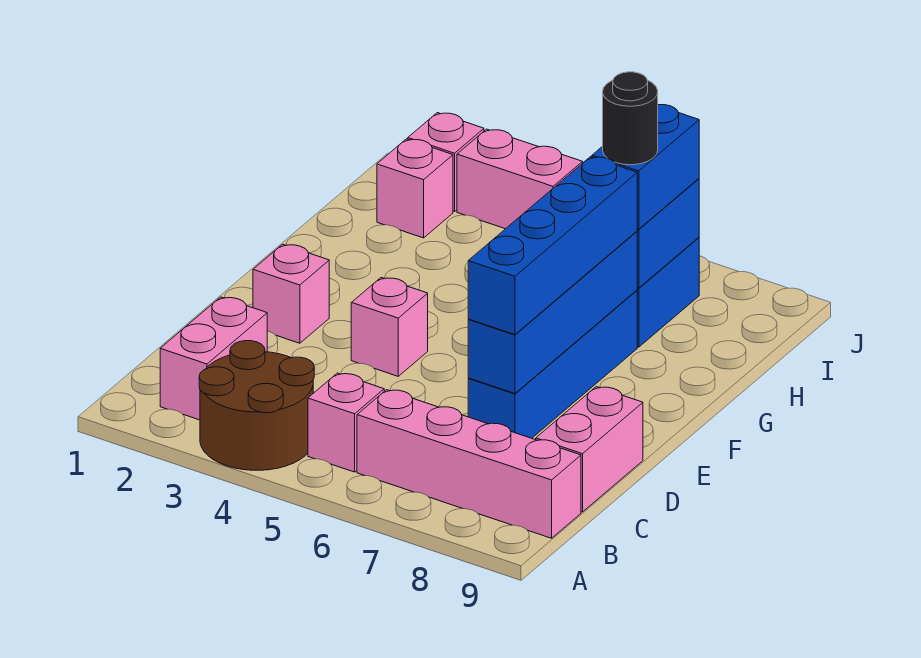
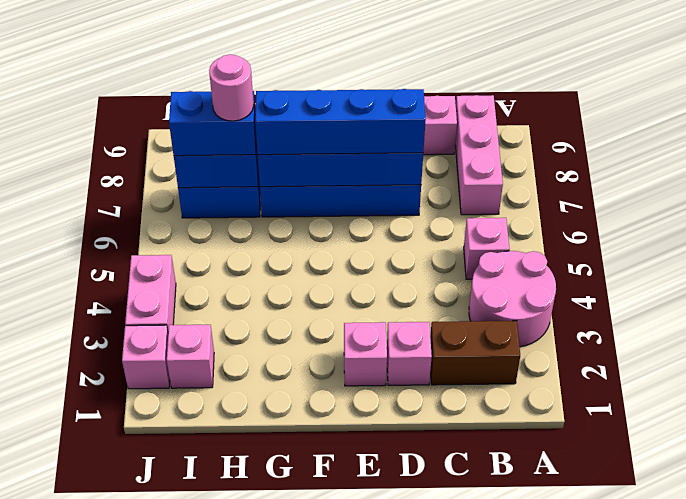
brown round brick A3:B4 level 1 -> pink round brick A3:B4 level 1
pink brick B2:C2 level 1 -> brown brick B2:C2 level 1
pink brick B6:B9 level 1 -> pink brick B7:B9 level 1
pink brick E4 level 1 -> pink brick D2 level 1
black round brick H7 level 4 -> pink round brick H7 level 4

